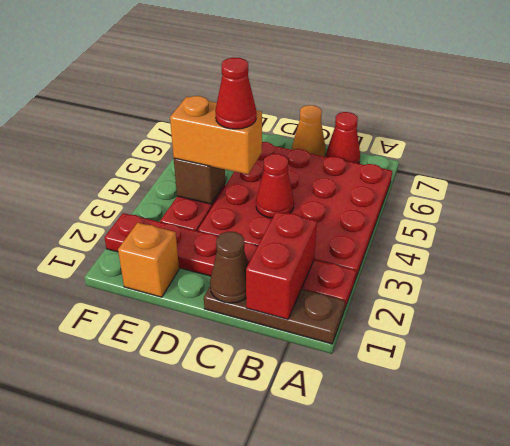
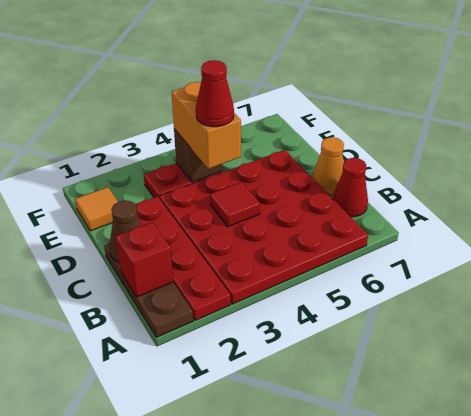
red plate A2:F2 level 1 -> red plate A2:D2 level 1
red brick B1:B2 level 2 -> red brick B1 level 2
red cone C4 level 2 -> red tile C4 level 2
orange brick E1 level 1 -> orange tile E1 level 1

